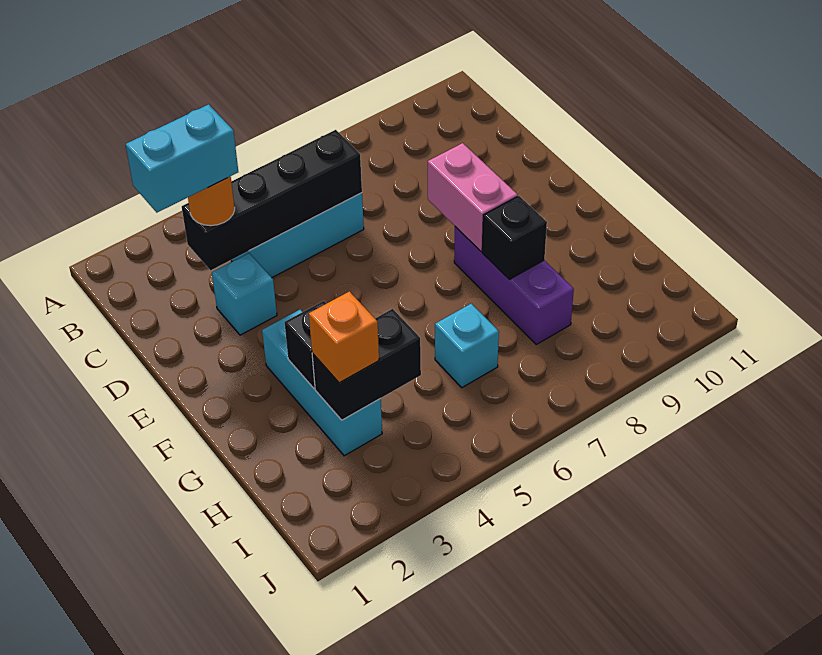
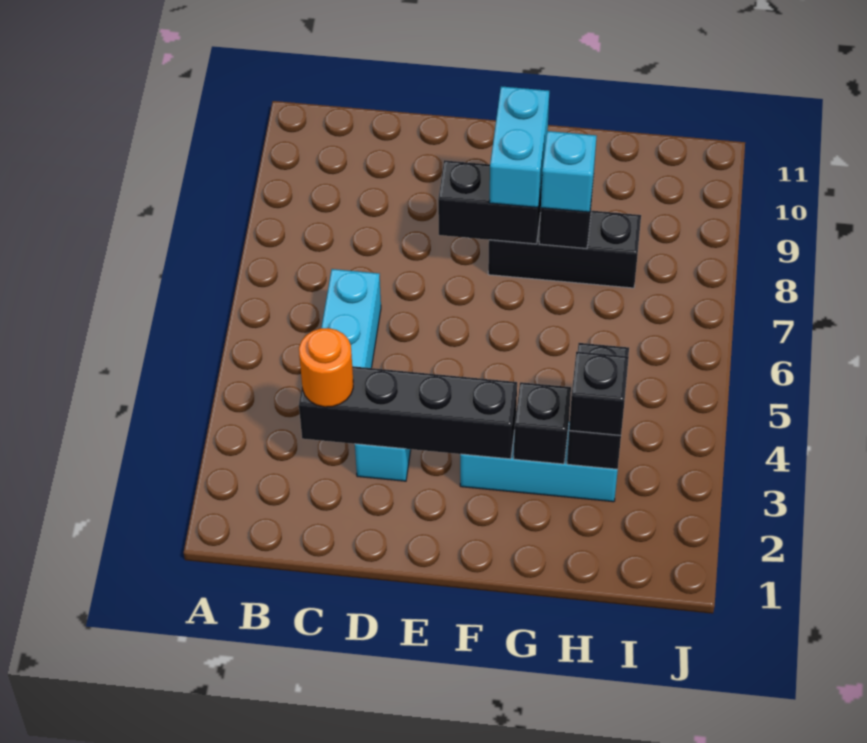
cyan brick C2:C3 level 4 -> cyan brick F8:F9 level 3
black brick C3:C6 level 2 -> black brick C3:F3 level 2
pink brick E8:F8 level 2 -> black brick E8:F8 level 2
purple brick F8:H8 level 1 -> black brick F8:H8 level 1
orange brick H3 level 3 -> black brick H3 level 3
cyan brick H6 level 1 -> cyan brick G8 level 3

